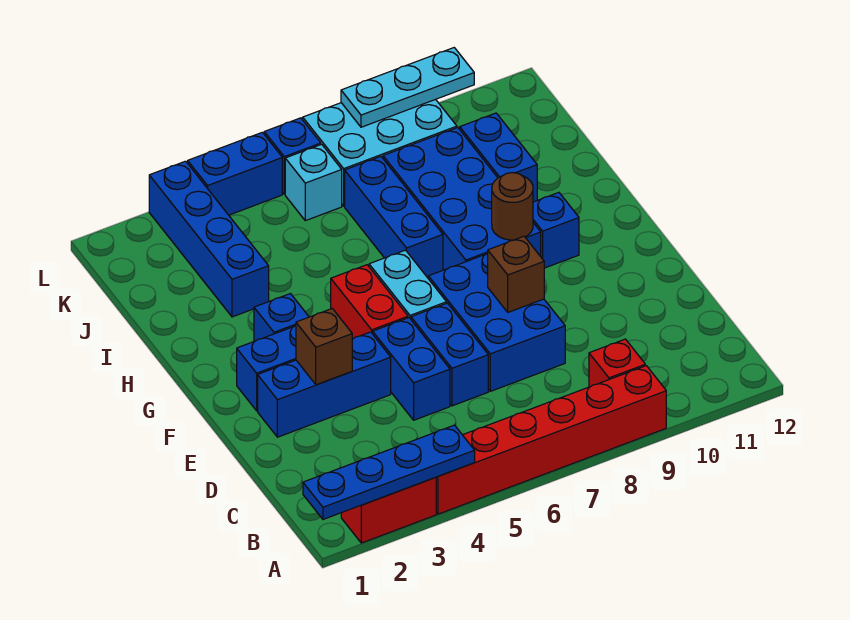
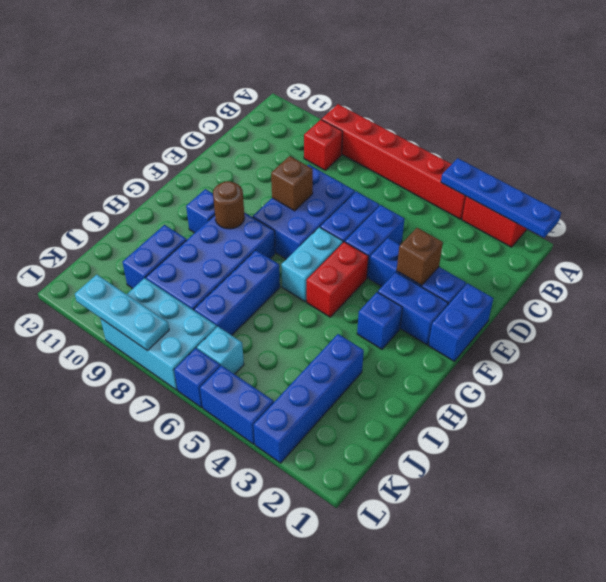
none -> blue brick E1:F1 level 1

